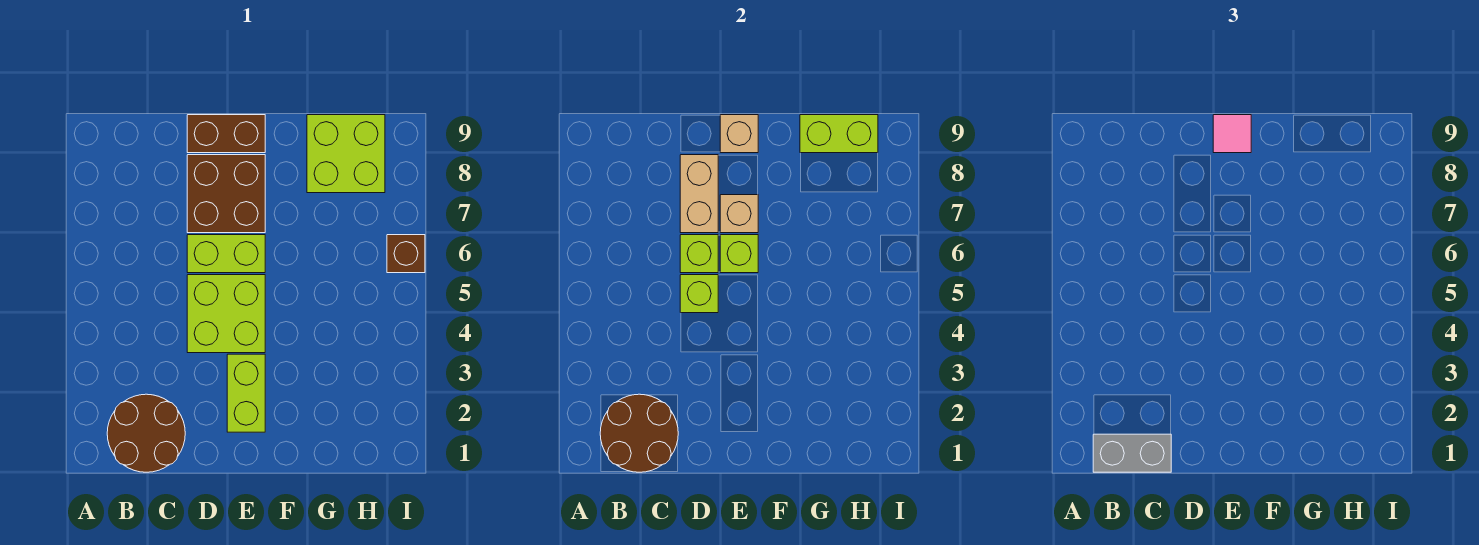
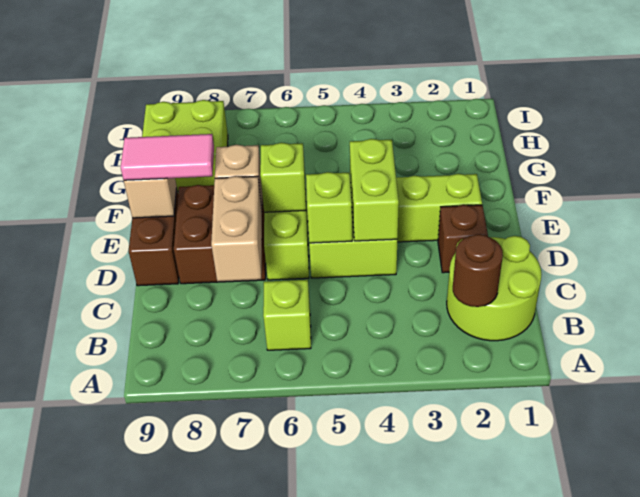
brown round brick B1:C2 level 1 -> lime round brick B1:C2 level 1
brown round brick B1:C2 level 2 -> brown round brick B2 level 2
grey brick B1:C1 level 3 -> none
lime brick D6 level 2 -> lime brick B6 level 1
tan brick D7:D8 level 2 -> tan brick C7:D7 level 2
pink tile E9 level 3 -> pink tile E8:E9 level 3
lime brick G9:H9 level 2 -> lime brick D4:E4 level 2
brown brick I6 level 1 -> brown brick D2 level 1

